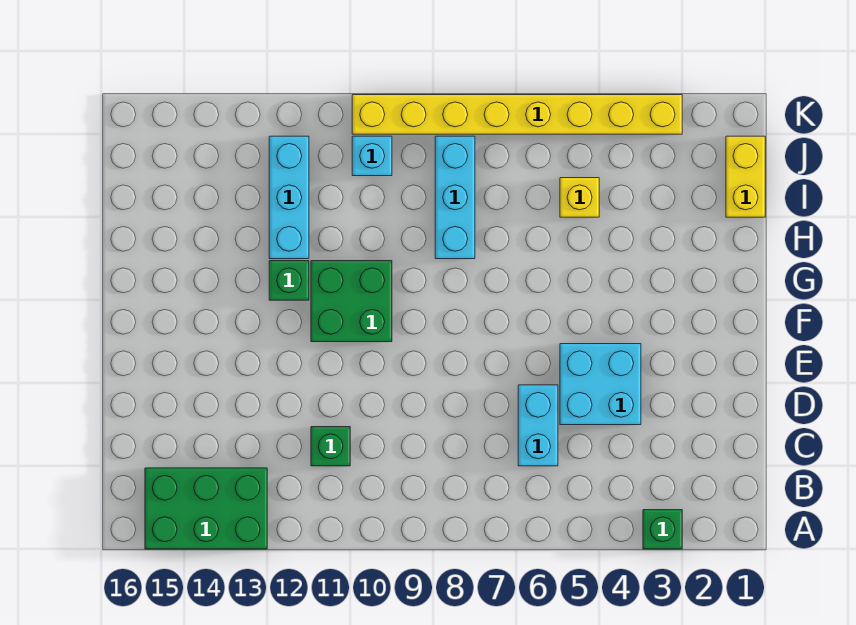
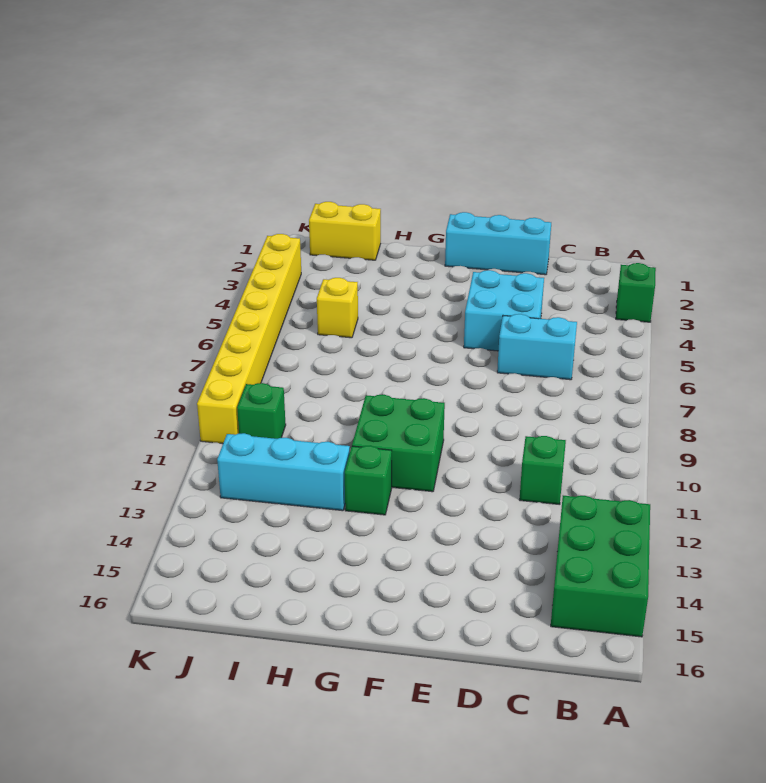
cyan brick H8:J8 level 1 -> cyan brick D1:F1 level 1
cyan brick J10 level 1 -> green brick J10 level 1

